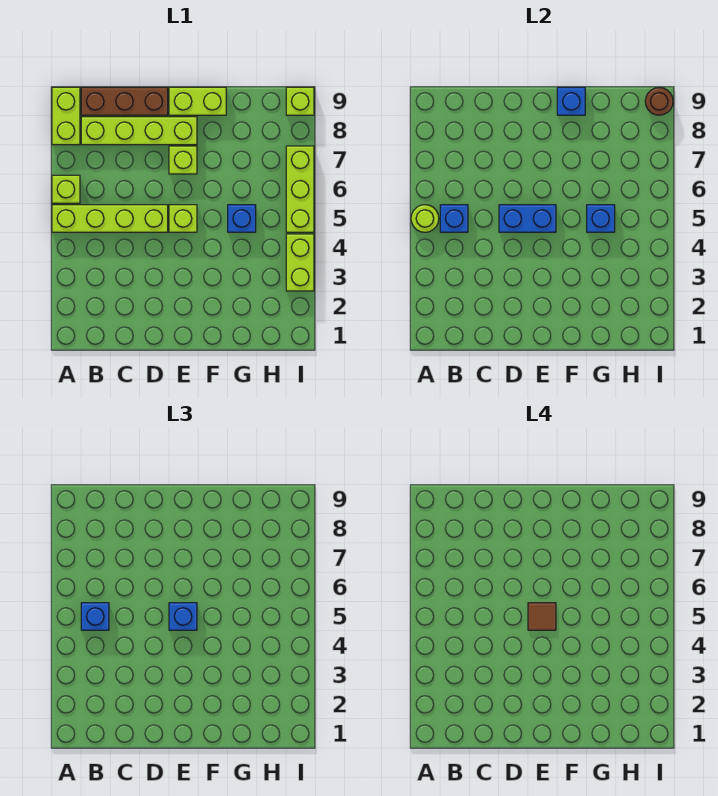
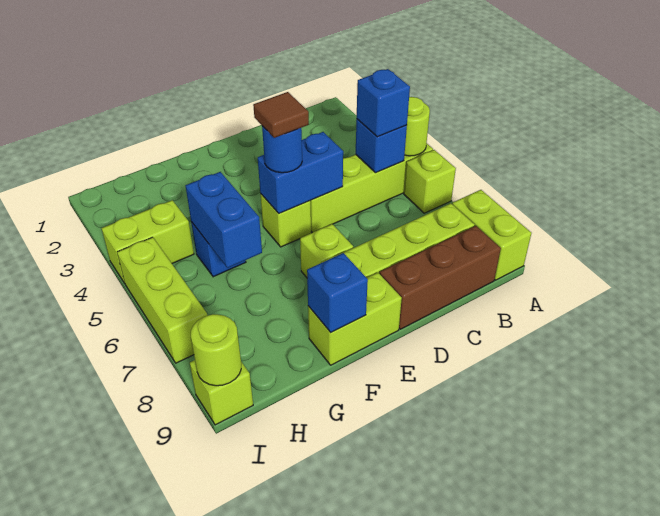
blue brick E5 level 3 -> blue round brick E5 level 3
blue brick G5 level 2 -> blue brick G5:G6 level 2
lime brick I3:I4 level 1 -> lime brick H4:I4 level 1
brown round brick I9 level 2 -> lime round brick I9 level 2

